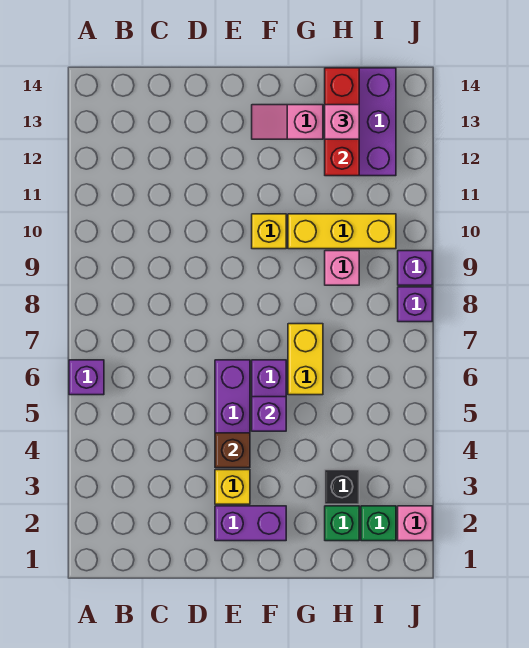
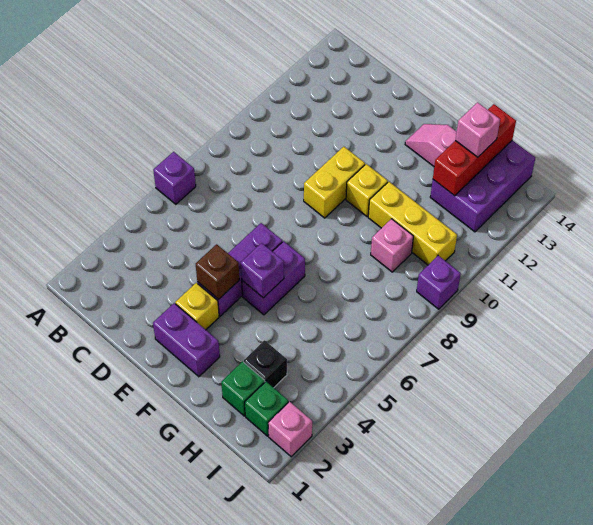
yellow brick G6:G7 level 1 -> yellow brick E9:E10 level 1
purple brick J8 level 1 -> none

